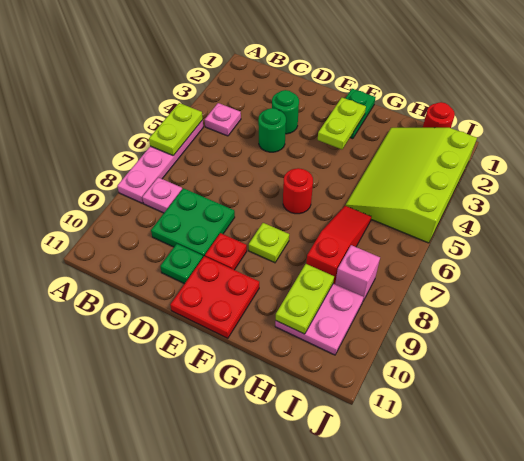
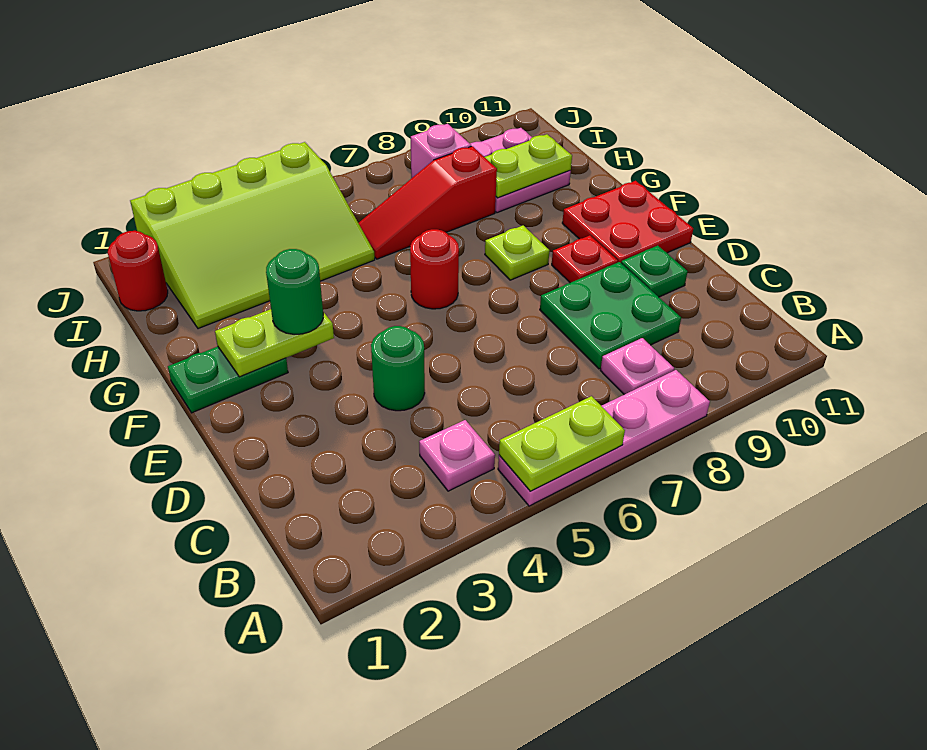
green round brick D3 level 1 -> green round brick F3 level 3

